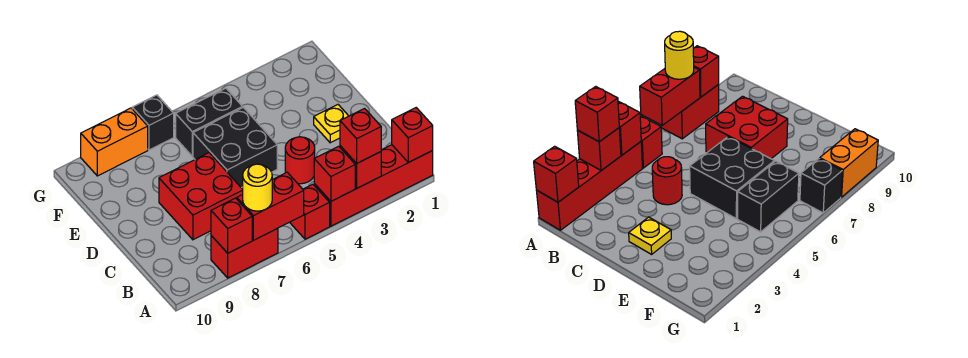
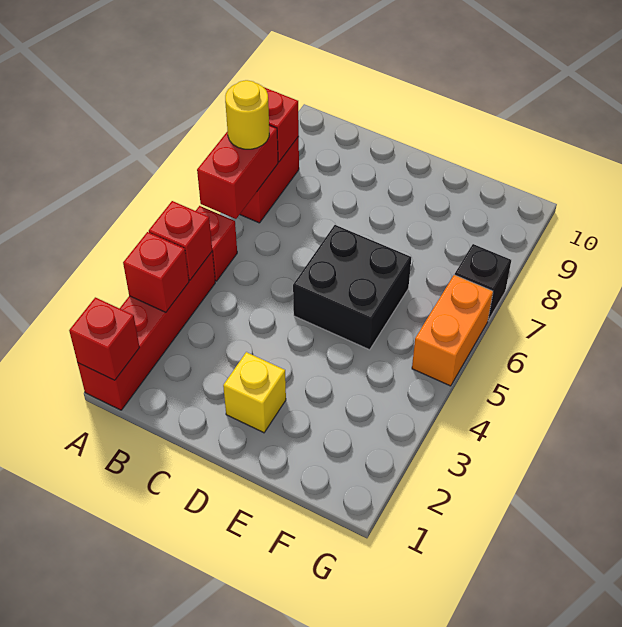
red brick A3 level 3 -> none
red round brick C4 level 1 -> none
red brick C7:D8 level 1 -> none
yellow plate D2 level 1 -> yellow brick D2 level 1
black brick F5:F6 level 1 -> none
orange brick G8:G9 level 1 -> orange brick G5:G6 level 1

